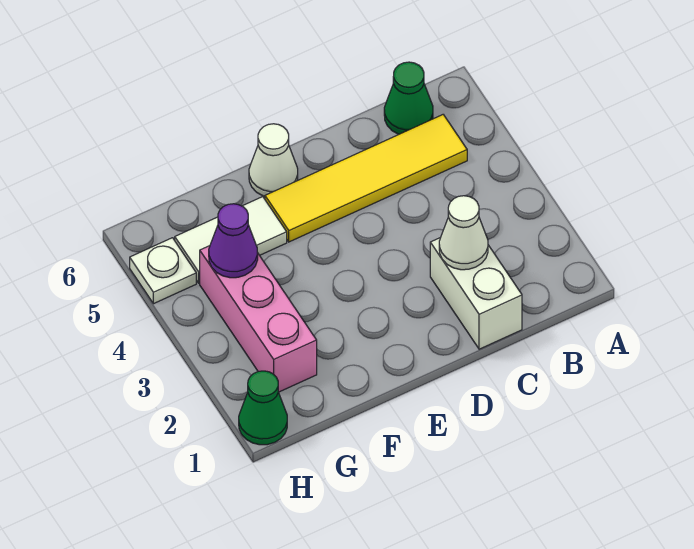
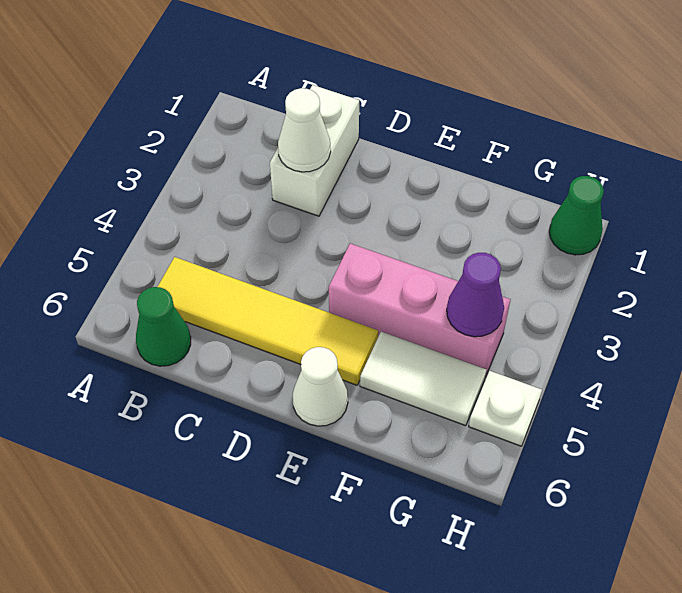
pink brick G2:G4 level 1 -> pink brick E4:G4 level 1

